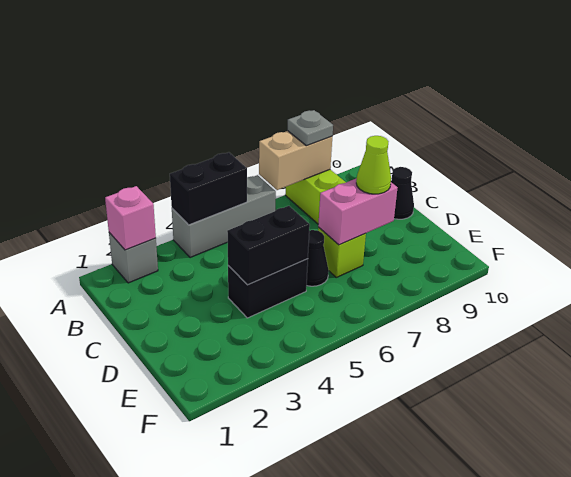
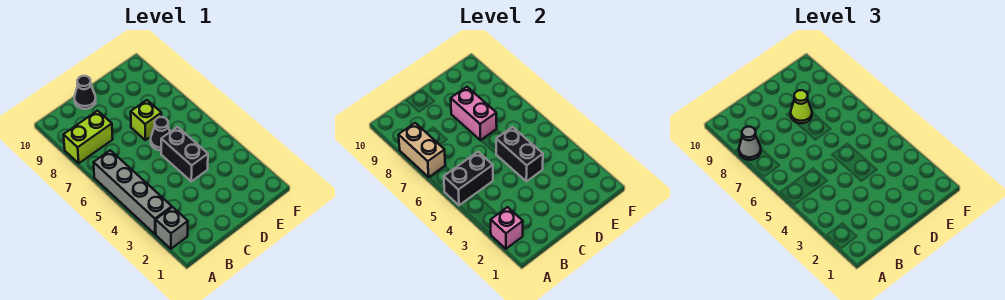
grey brick A4:A6 level 1 -> grey brick A3:A6 level 1
black brick A4:A5 level 2 -> black brick A5:B5 level 2
grey plate A8 level 3 -> grey cone A8 level 3

